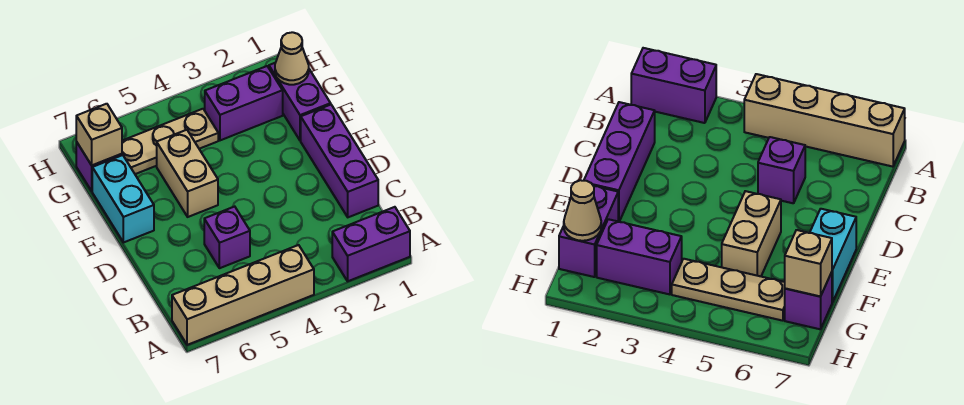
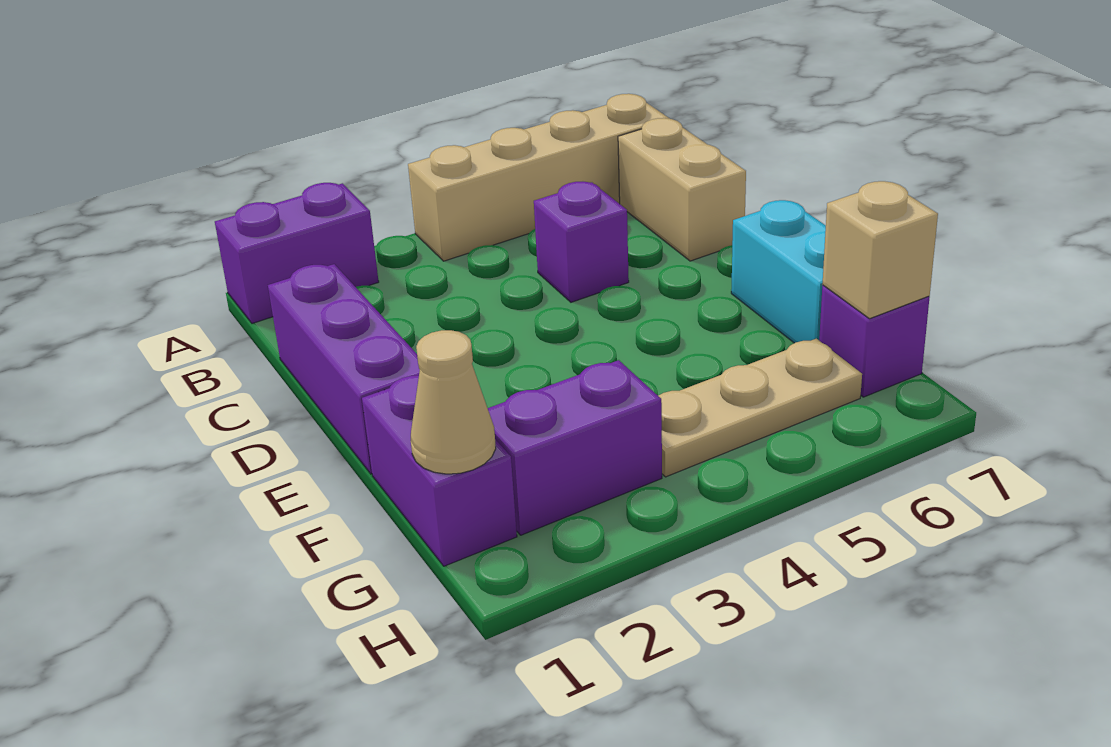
tan brick E5:F5 level 1 -> tan brick B7:C7 level 1

